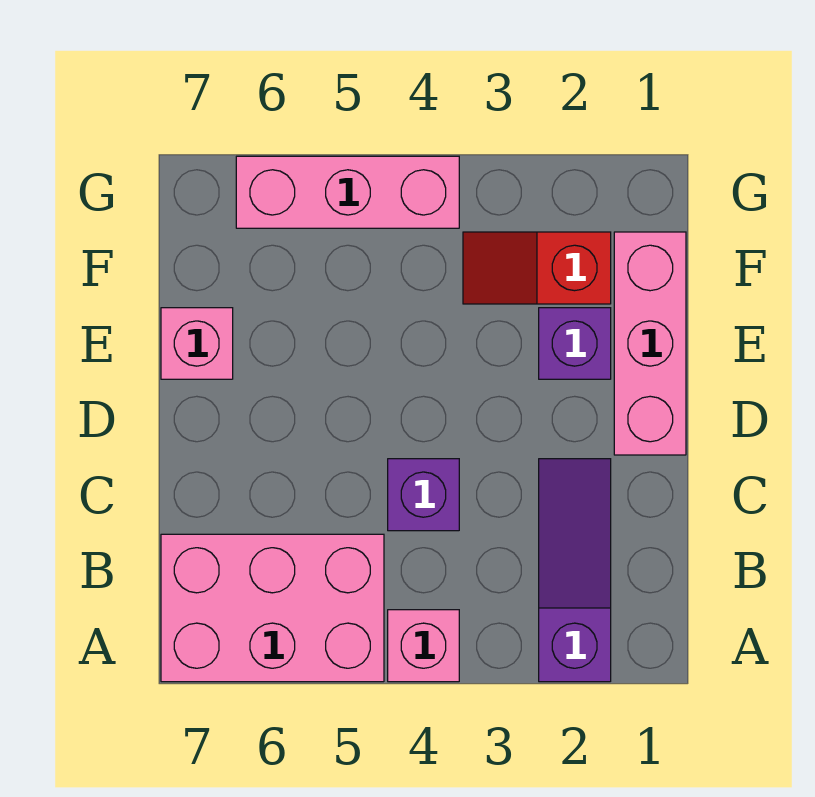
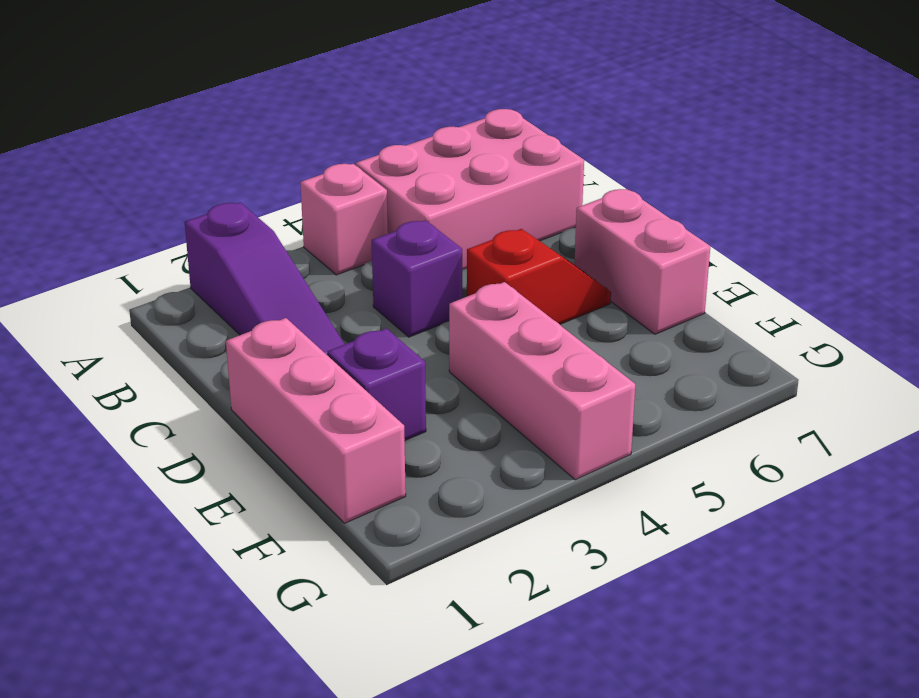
pink brick E7 level 1 -> pink brick D7:E7 level 1
red slope F2:F3 level 1 top 2 -> red slope D5:D6 level 1 top 5
pink brick G4:G6 level 1 -> pink brick E4:G4 level 1

